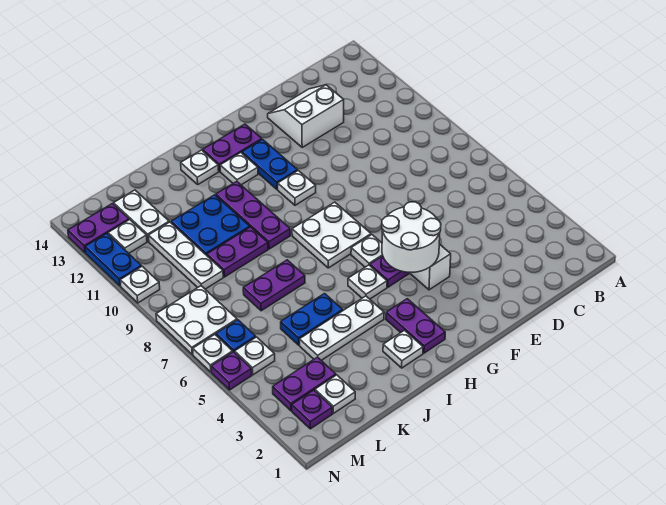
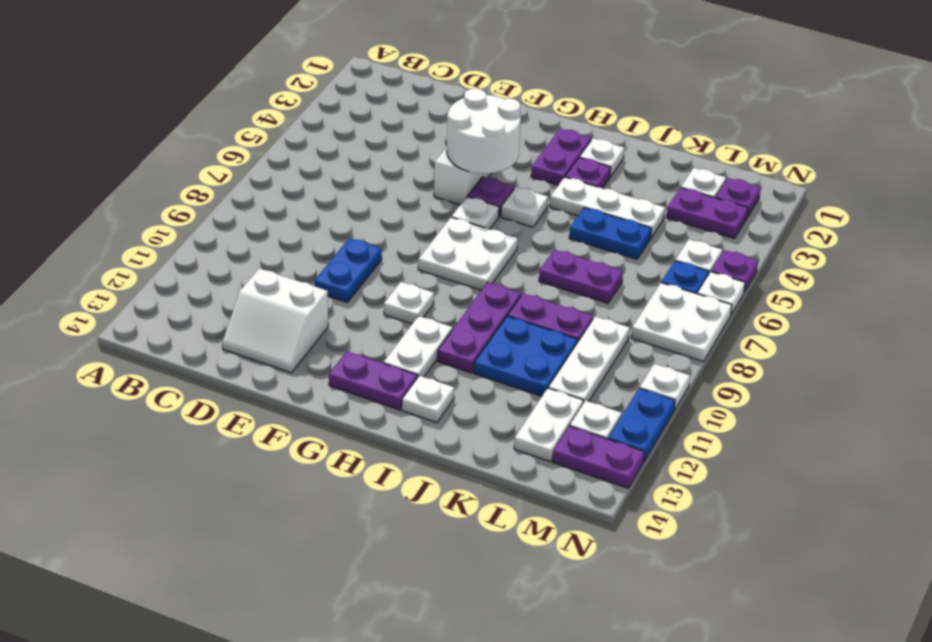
blue plate G11:G12 level 1 -> blue plate E9:E10 level 1
white plate H12 level 1 -> white plate H11:H12 level 1
none -> purple plate I3 level 1

